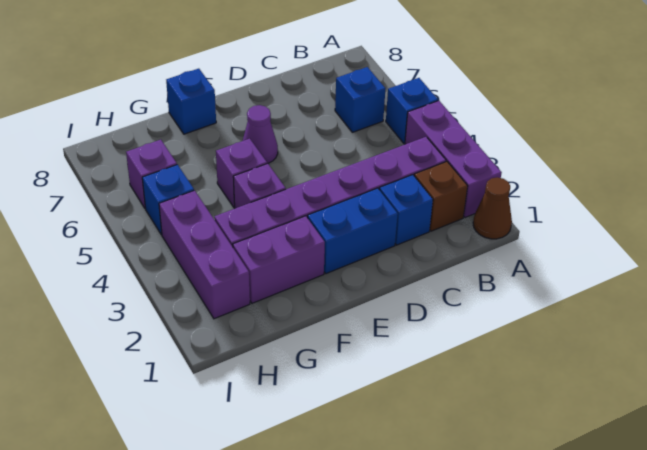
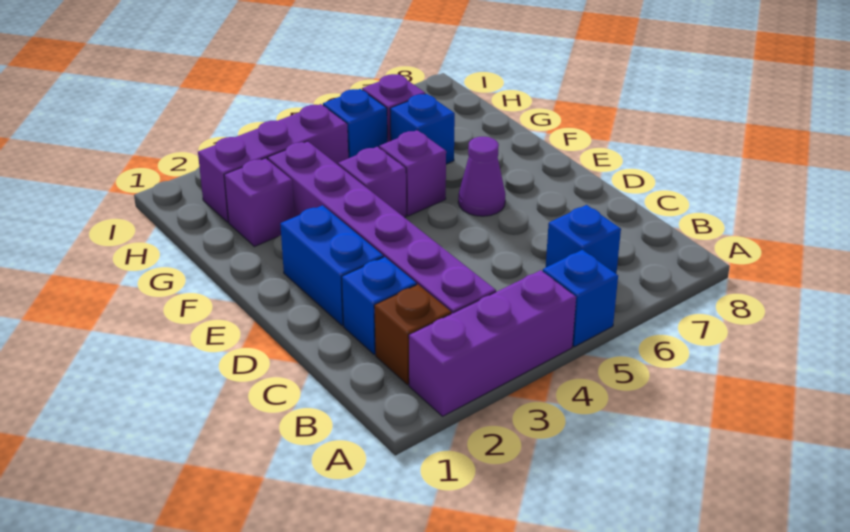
brown cone A1 level 1 -> none
purple brick F2:G2 level 1 -> purple brick G2 level 1
blue brick F8 level 1 -> blue brick G6 level 1

